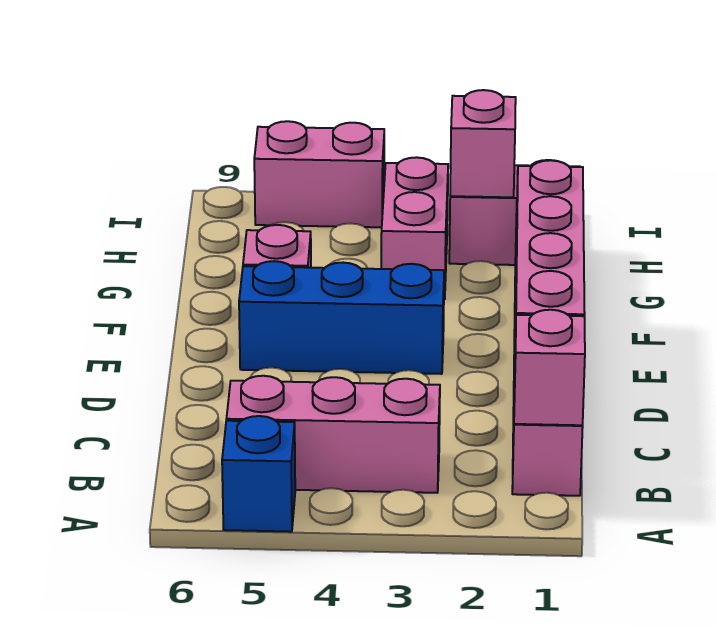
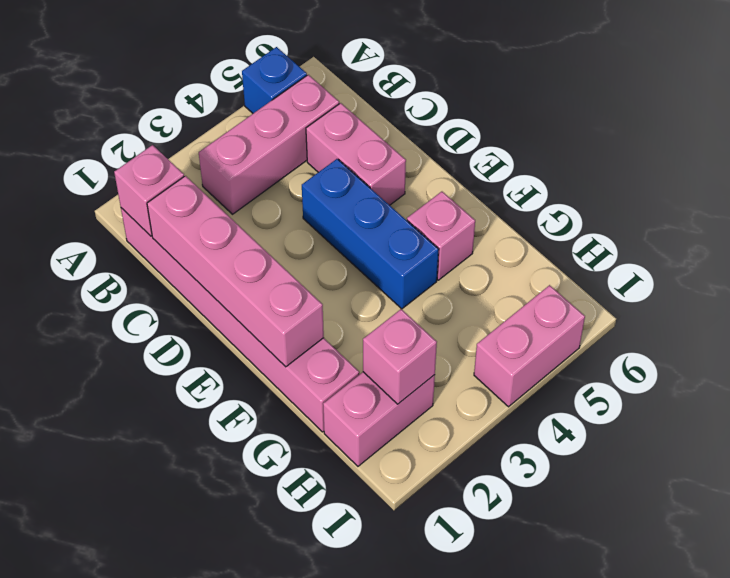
blue brick E3:E5 level 1 -> blue brick D4:F4 level 1
pink brick G3:H3 level 1 -> pink brick C5:D5 level 1

